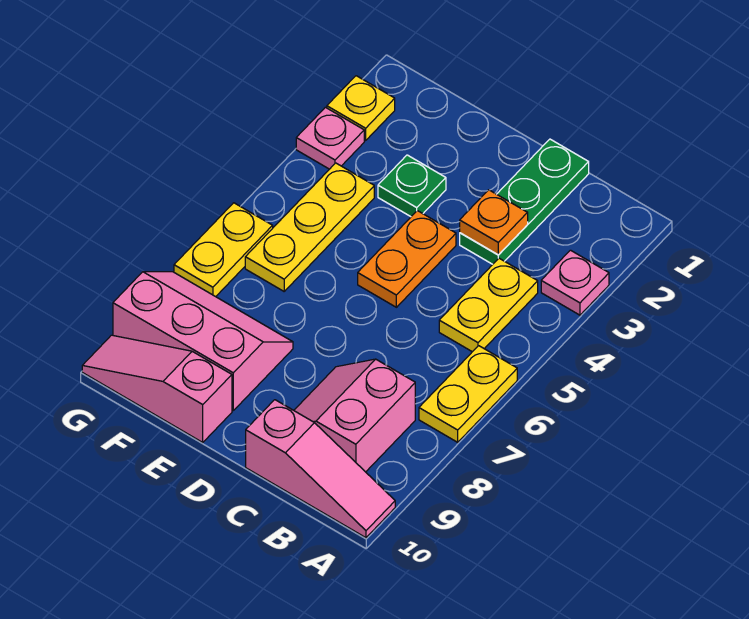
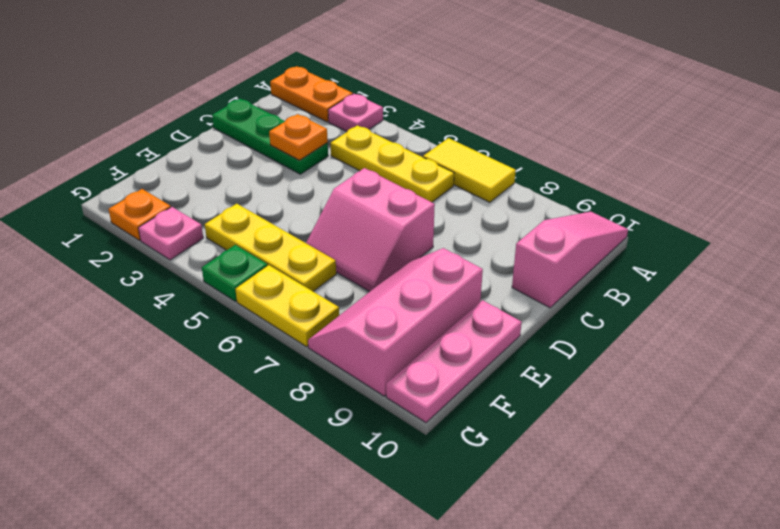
yellow plate A6:A7 level 1 -> yellow tile A6:A7 level 1
yellow plate B4:B5 level 1 -> yellow plate B4:B6 level 1
pink slope B8:C9 level 1 top B -> pink slope D6:E7 level 1 top D
orange plate D4:D5 level 1 -> orange plate A1:A2 level 1
green plate E3 level 1 -> green plate G5 level 1
pink slope E10:G10 level 1 top E -> pink plate E10:G10 level 1
yellow plate G2 level 1 -> orange plate G2 level 1

